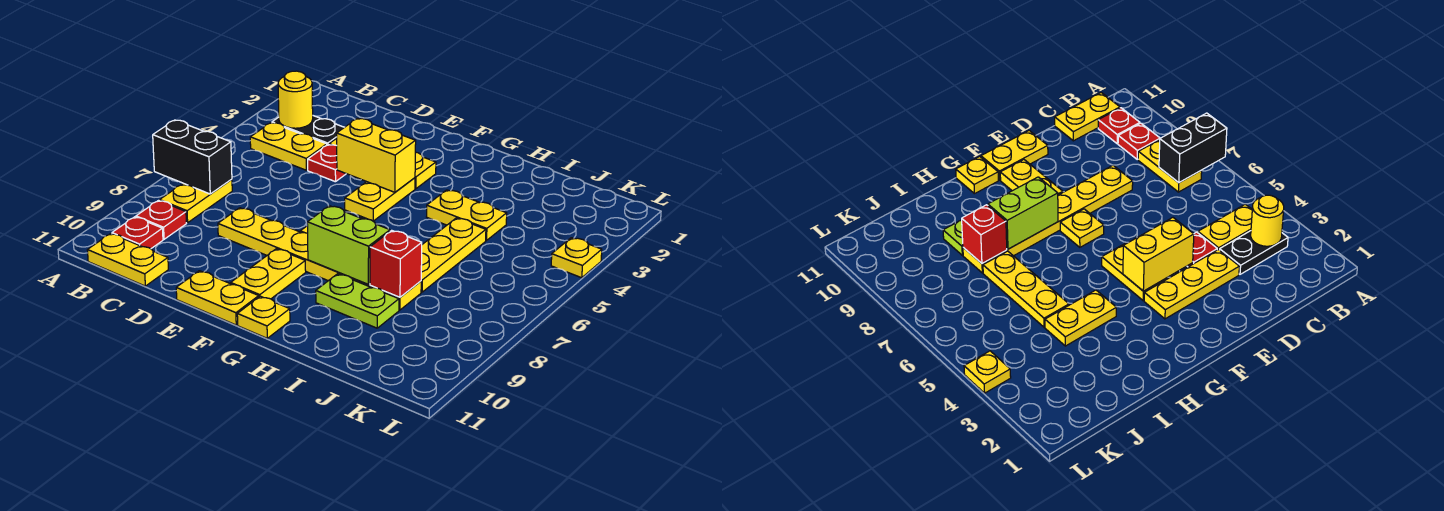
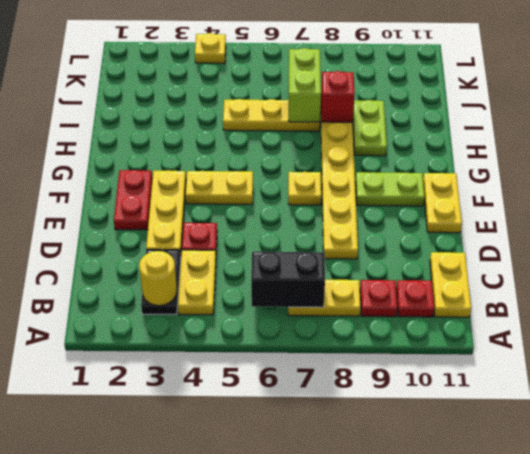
black brick A7:B7 level 2 -> black brick B6:B7 level 2
none -> red plate E2:F2 level 1
yellow brick E4:F4 level 2 -> none
yellow plate F9:F10 level 1 -> lime plate F9:F10 level 1
lime brick G8:H8 level 2 -> lime brick I7:J7 level 2
yellow plate G11 level 1 -> none
yellow plate H4:I4 level 1 -> none

